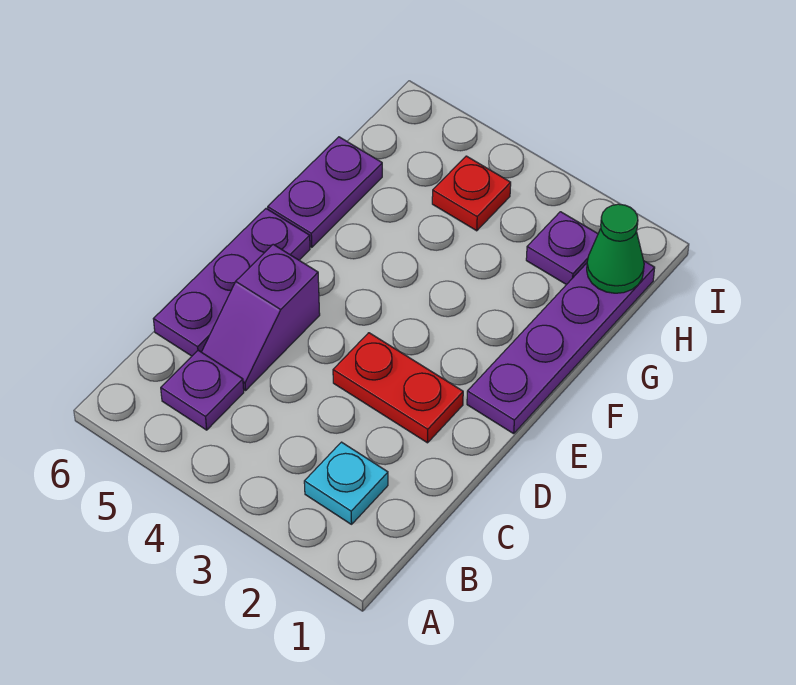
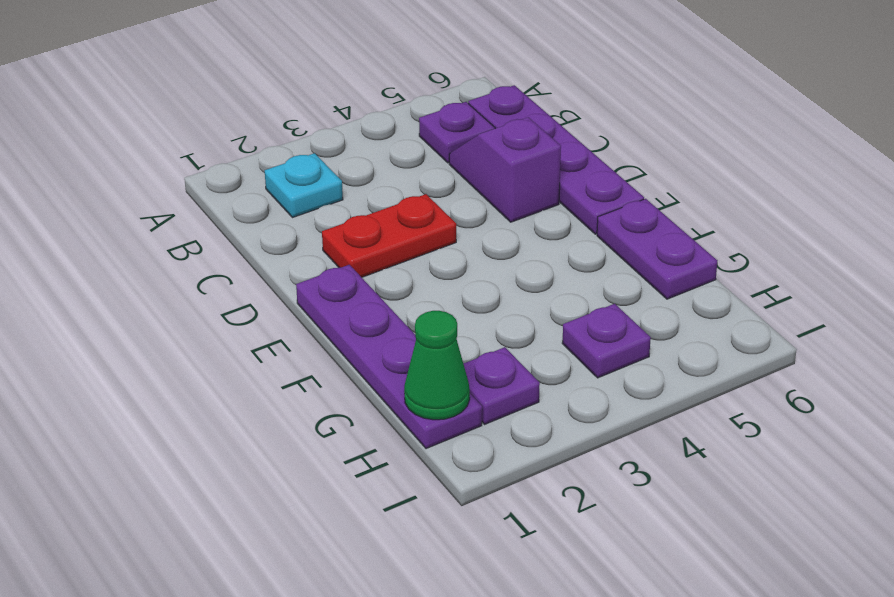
purple plate C6:E6 level 1 -> purple plate B6:E6 level 1
red plate H4 level 1 -> purple plate H4 level 1

